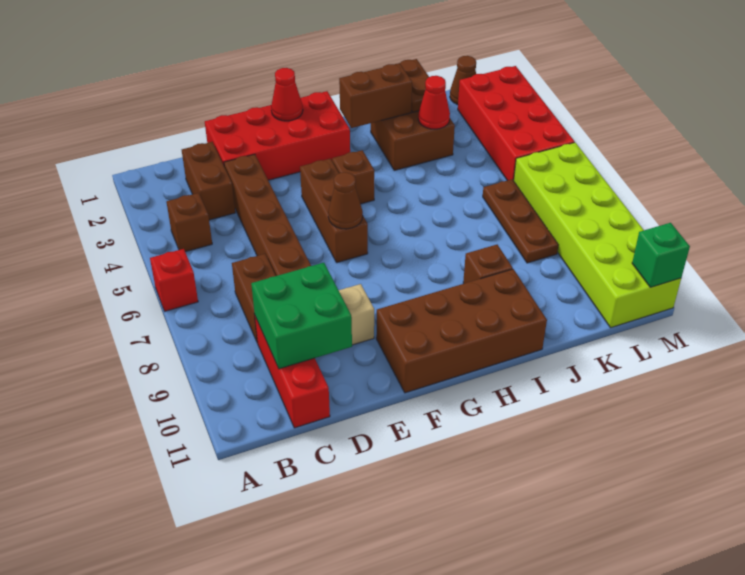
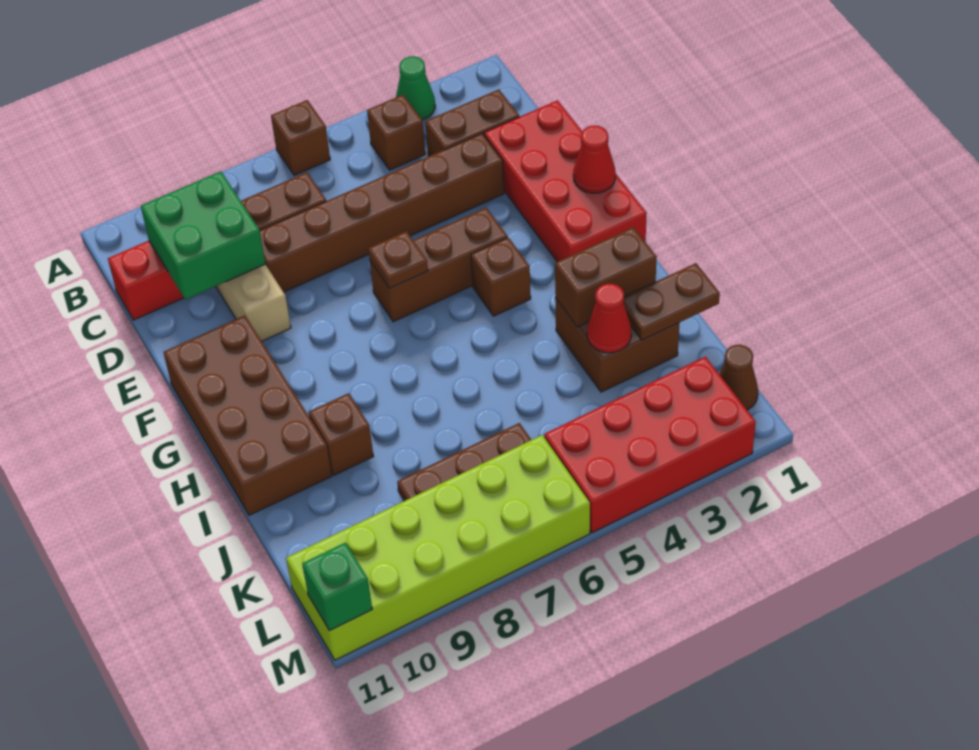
none -> green cone A3 level 1
red brick A6 level 1 -> brown brick A6 level 1
brown cone F6 level 2 -> brown plate F6 level 2
brown brick H2:I2 level 2 -> brown brick I2:I3 level 2

